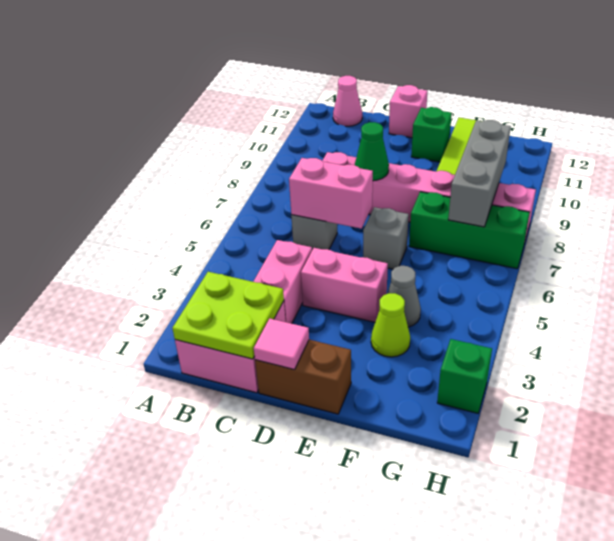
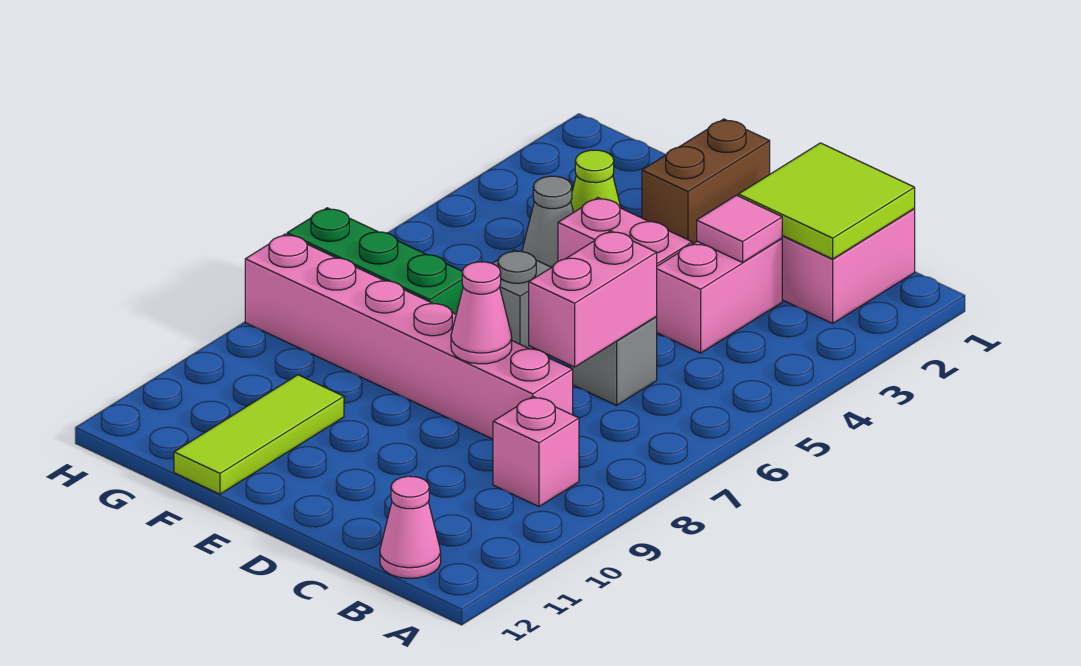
lime plate B1:C2 level 2 -> lime tile B1:C2 level 2
pink brick C6:D6 level 2 -> pink brick C6:C7 level 2
brown brick D1:E1 level 1 -> brown brick E1:E2 level 1
pink tile D1 level 2 -> pink tile C3 level 2
green cone D8 level 2 -> pink cone D8 level 2
pink brick D12 level 1 -> pink brick B9 level 1
green brick E11 level 1 -> none
grey brick G7:G9 level 2 -> none
green brick H2 level 1 -> none

